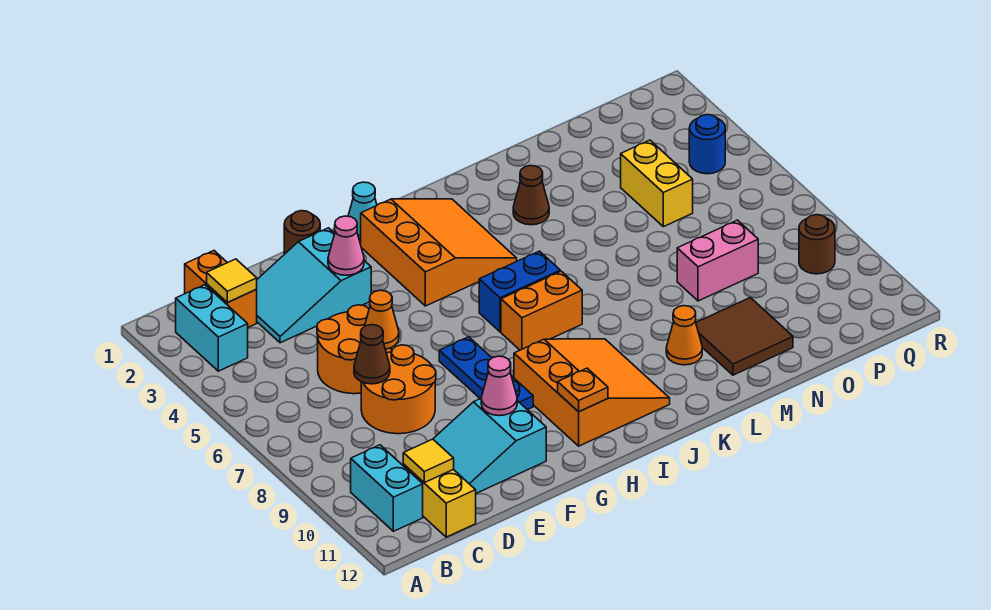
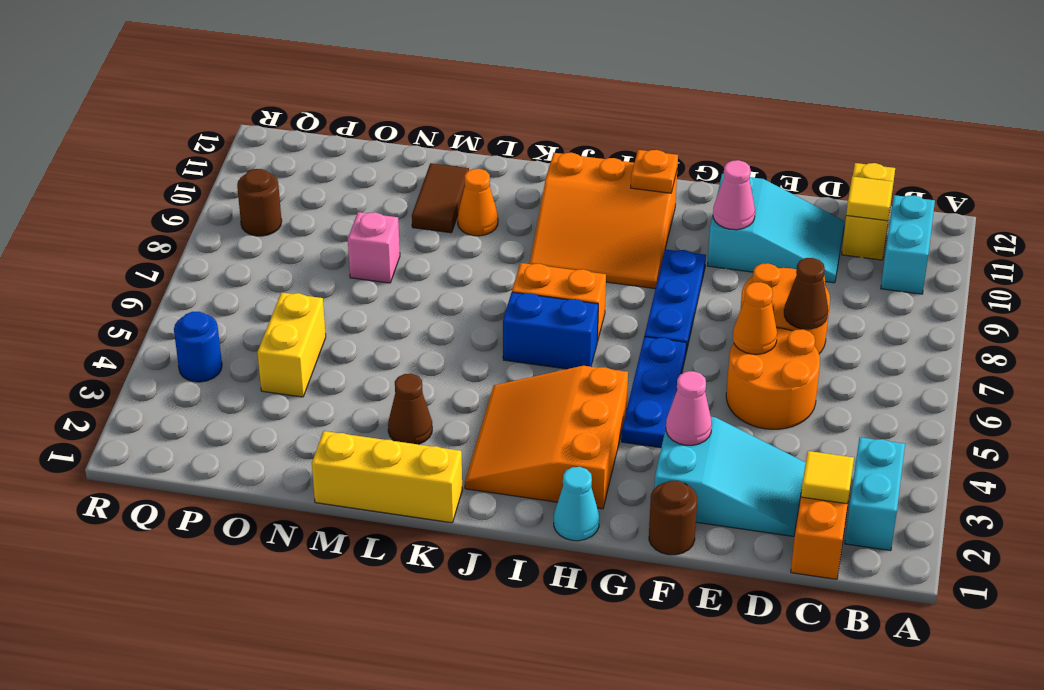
none -> blue plate G4:G6 level 1
orange slope H9:J11 level 1 top H -> orange slope H9:J11 level 1 top 11
none -> yellow brick K1:M1 level 1
brown tile M10:N11 level 1 -> brown tile M10:M11 level 1
pink brick N8:O8 level 1 -> pink brick N8 level 1

